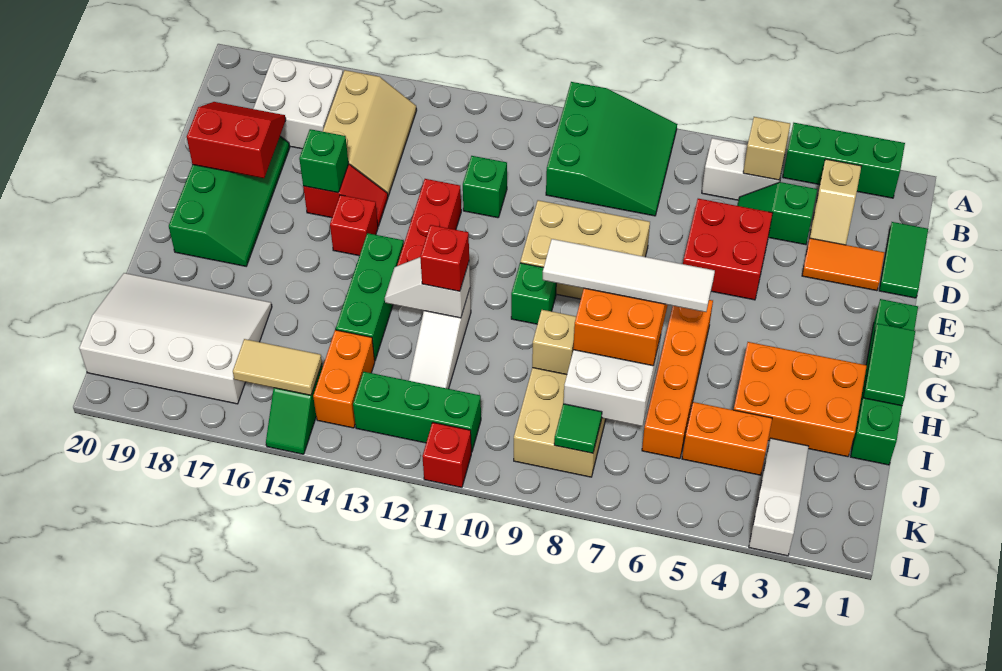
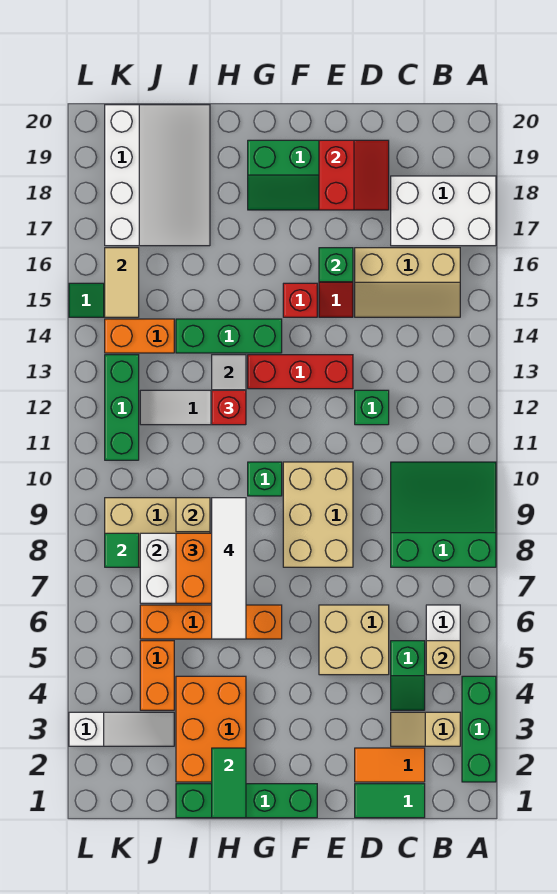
green slope A8:C10 level 1 top 10 -> green slope A8:C10 level 1 top 8
white brick B17:C18 level 1 -> white brick A17:C18 level 1
green slope C4:C5 level 1 top 4 -> green slope C4:C5 level 1 top 5
orange tile D2:D3 level 1 -> orange tile C2:D2 level 1
red brick D5:E6 level 1 -> tan brick D5:E6 level 1
green tile G1:H1 level 2 -> green tile H1:H2 level 2
red brick L11 level 1 -> none

